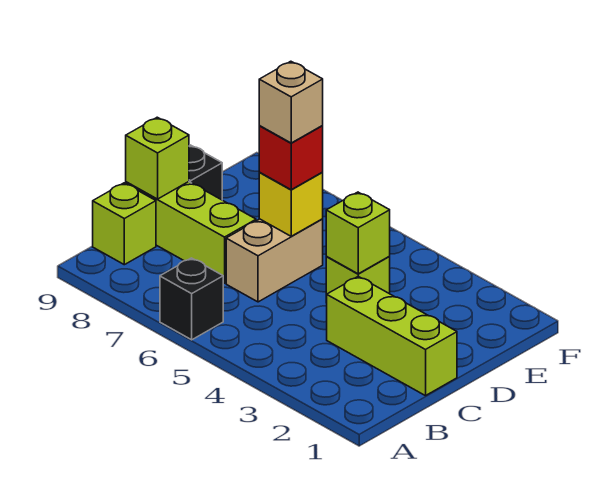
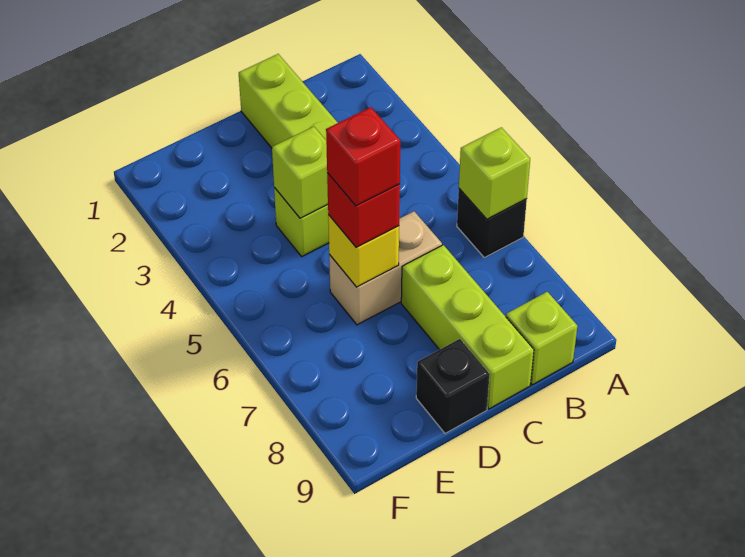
lime brick C9 level 2 -> lime brick A6 level 2
tan brick D6 level 4 -> red brick D6 level 4

